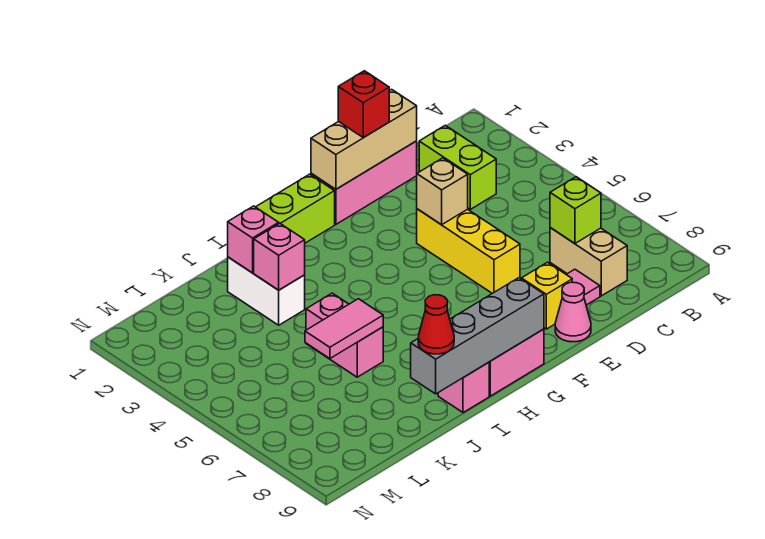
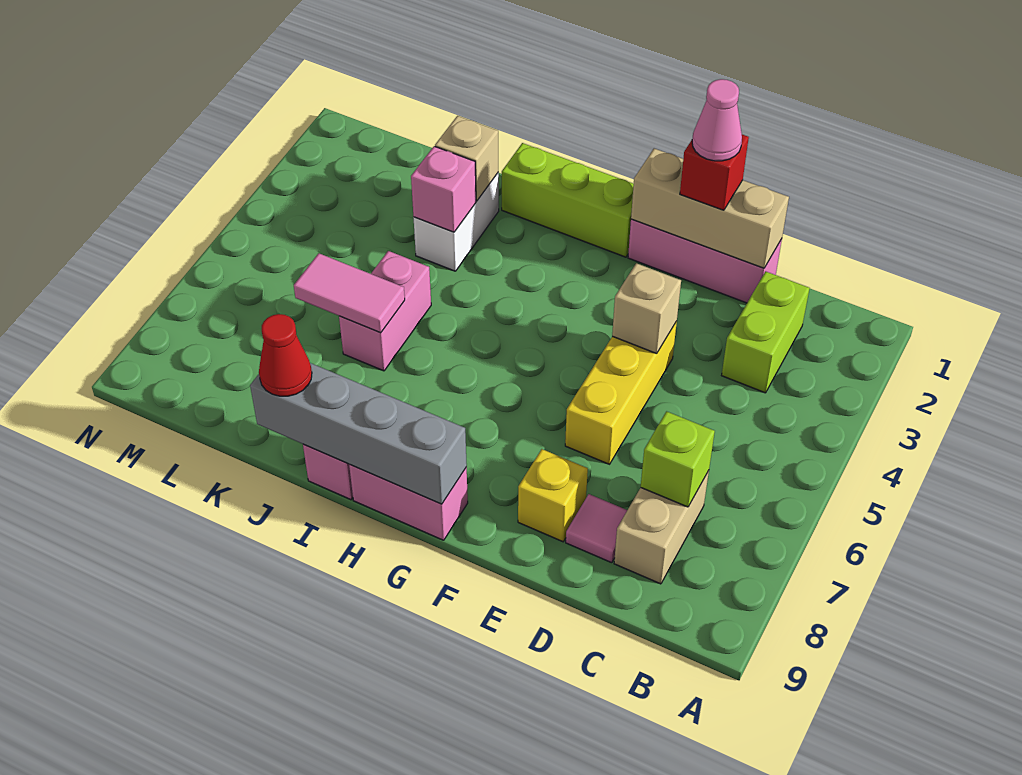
pink cone E9 level 1 -> pink cone E1 level 4
pink brick J2 level 2 -> tan brick J2 level 2

